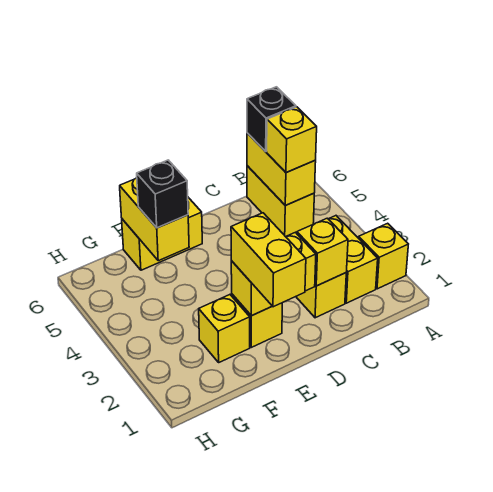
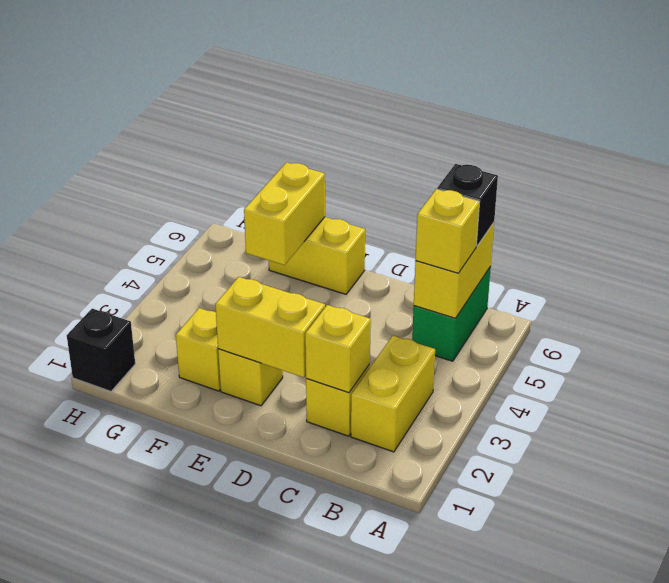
yellow brick A2 level 1 -> none
yellow brick B5:B6 level 1 -> green brick B5:B6 level 1
yellow brick E1:E2 level 3 -> none
black brick F5 level 3 -> black brick H1 level 1

